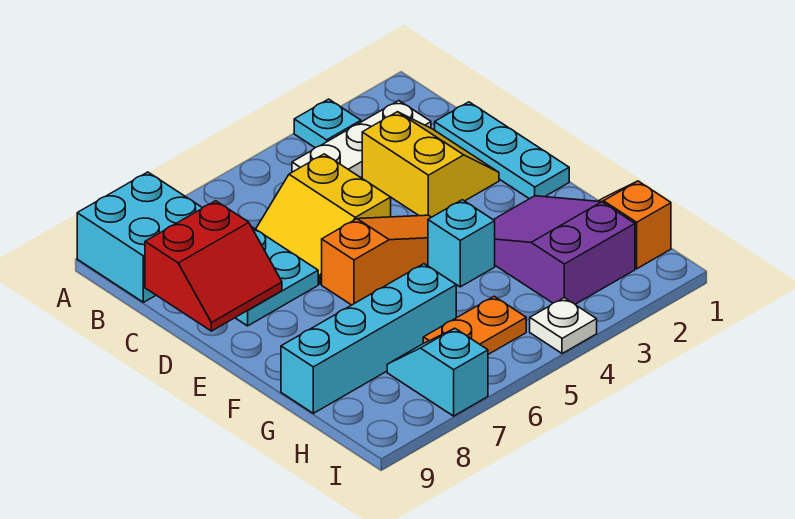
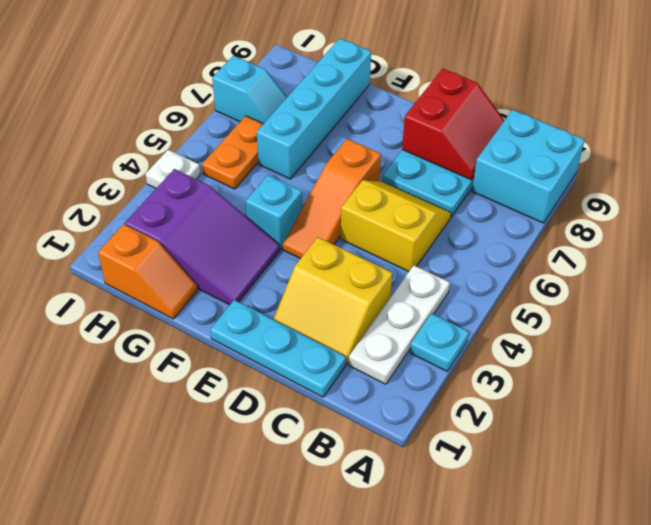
red slope C8:D9 level 2 top C -> red slope C8:D9 level 2 top D

